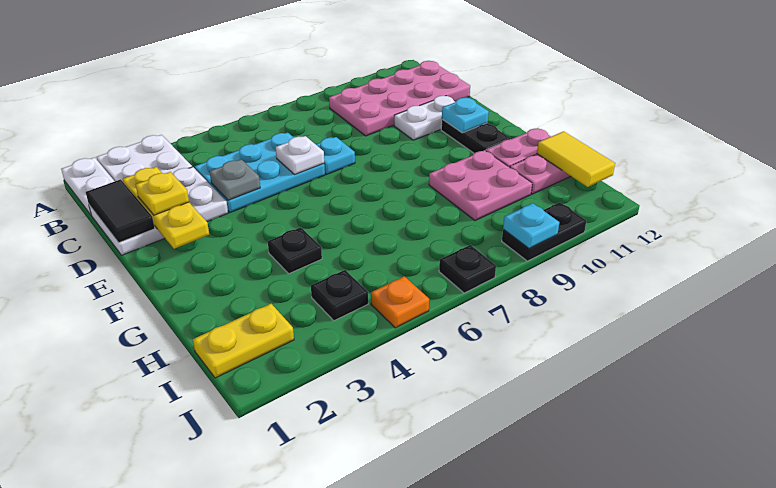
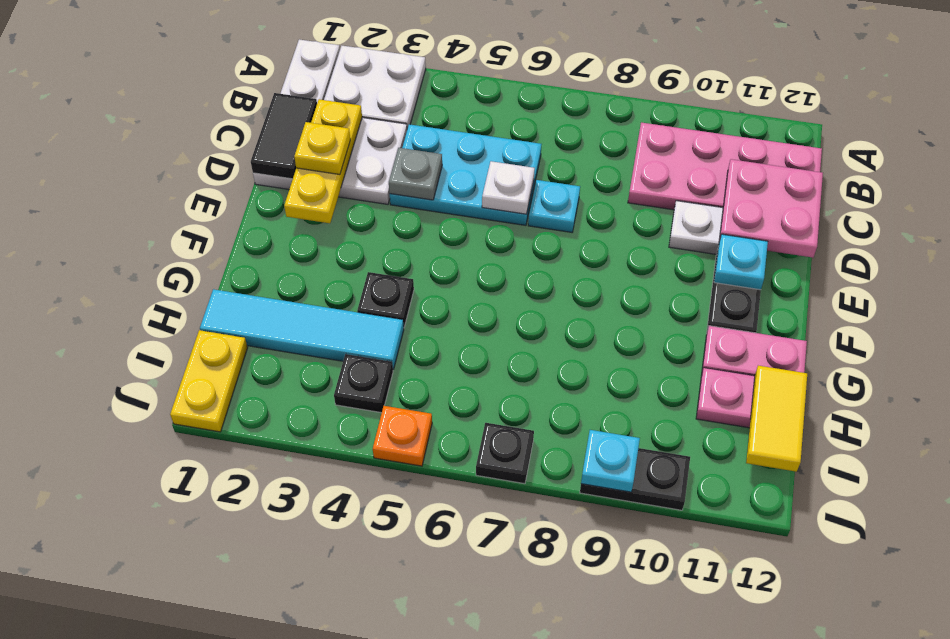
pink plate G9:H10 level 1 -> pink plate C11:D12 level 2
none -> cyan tile H1:H4 level 1
yellow plate I1:I2 level 1 -> yellow plate I1:J1 level 1

